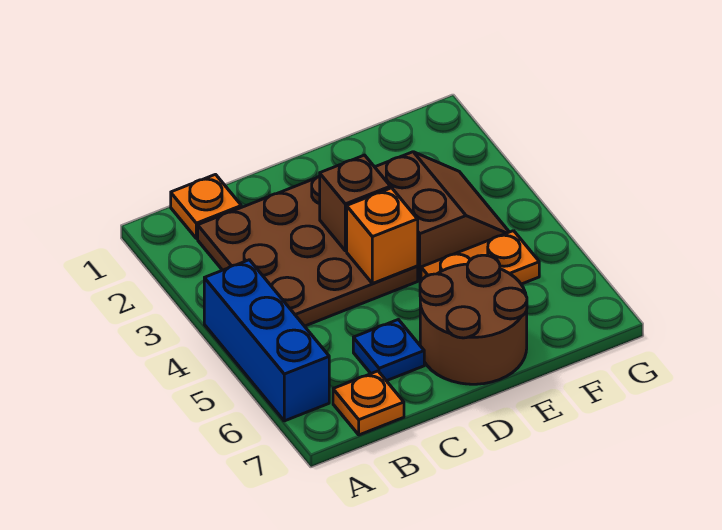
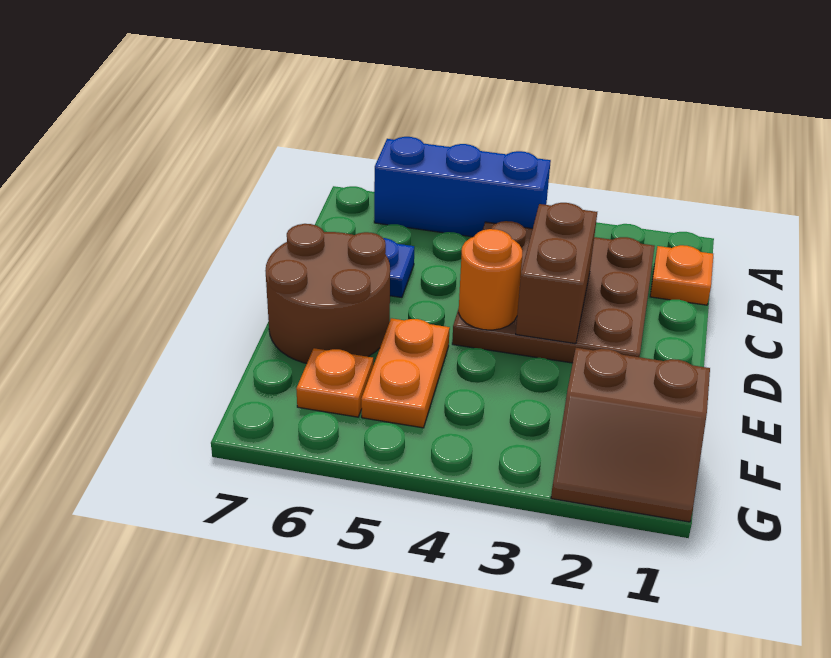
orange plate B7 level 1 -> orange plate F6 level 1
brown brick D3 level 2 -> brown brick C3:D3 level 2
orange brick D4 level 2 -> orange round brick D4 level 2
brown slope E3:F4 level 1 top E -> brown slope F1:G2 level 1 top F

